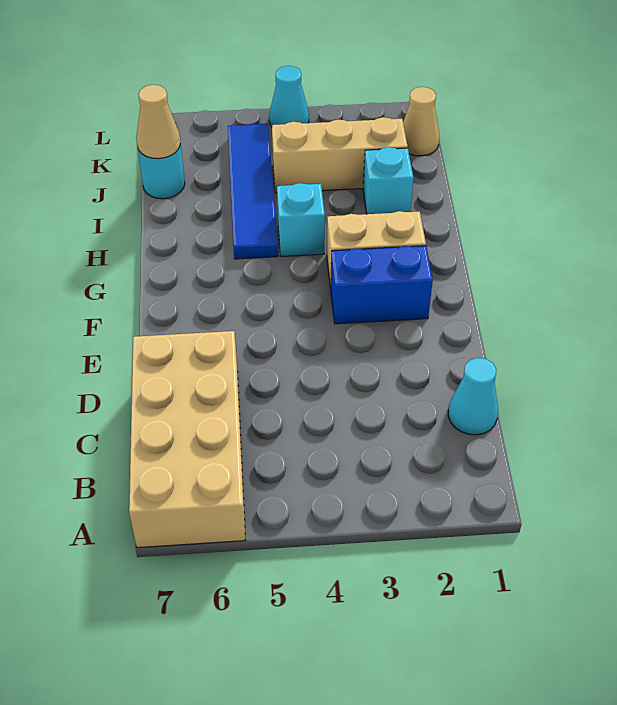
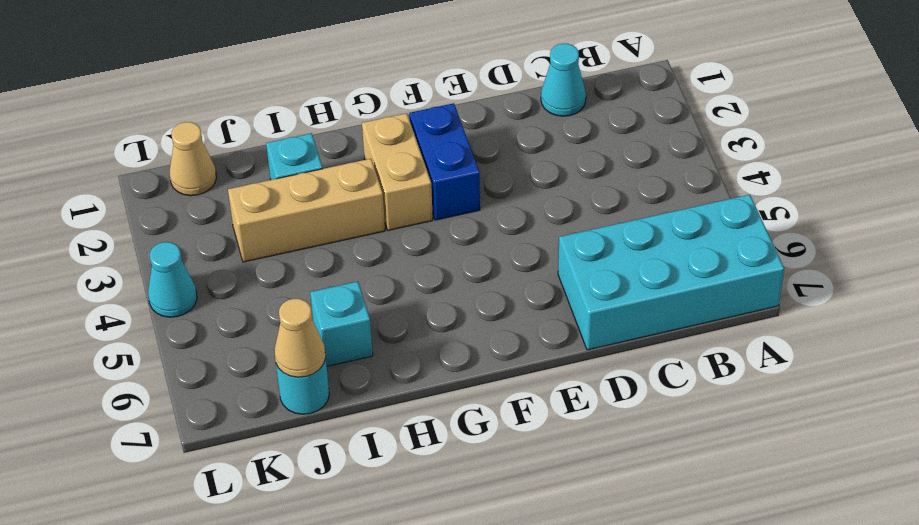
tan brick A6:D7 level 1 -> cyan brick A6:D7 level 1
cyan brick H4 level 1 -> cyan brick I6 level 1
blue tile H5:K5 level 1 -> none
tan brick J2:J4 level 1 -> tan brick H3:J3 level 1

